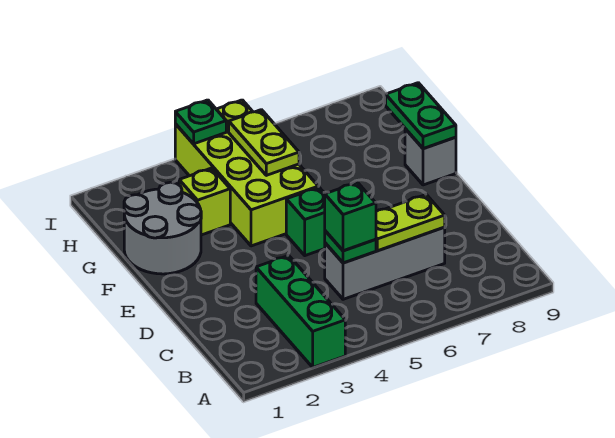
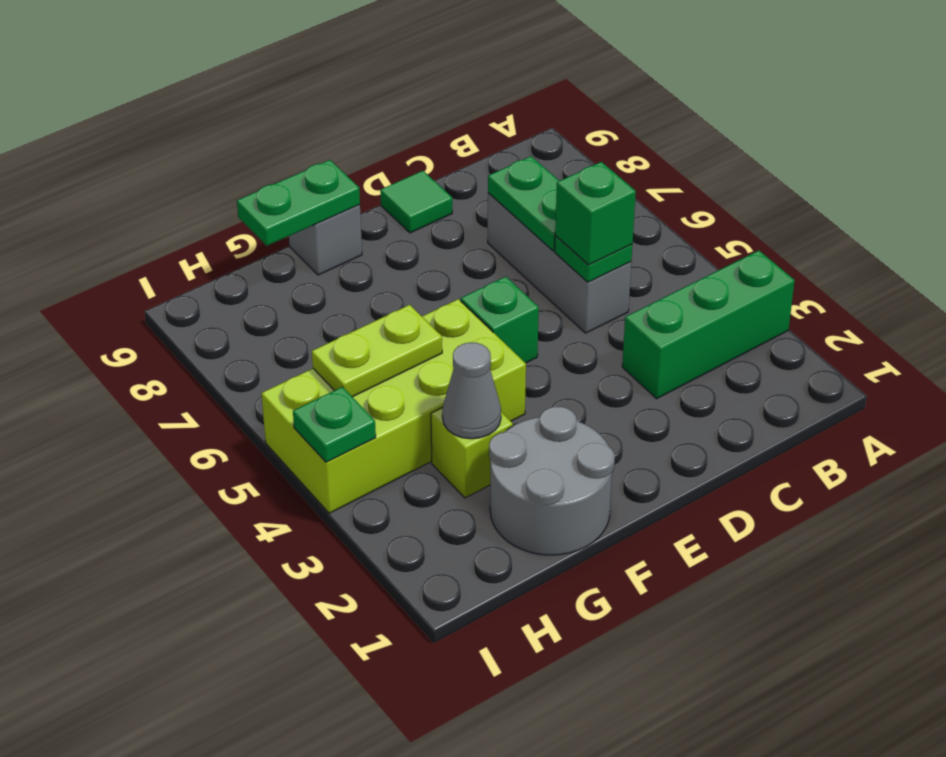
lime plate C6:C7 level 2 -> green plate C6:C7 level 2
none -> green tile D9 level 1
none -> grey cone G3 level 2

